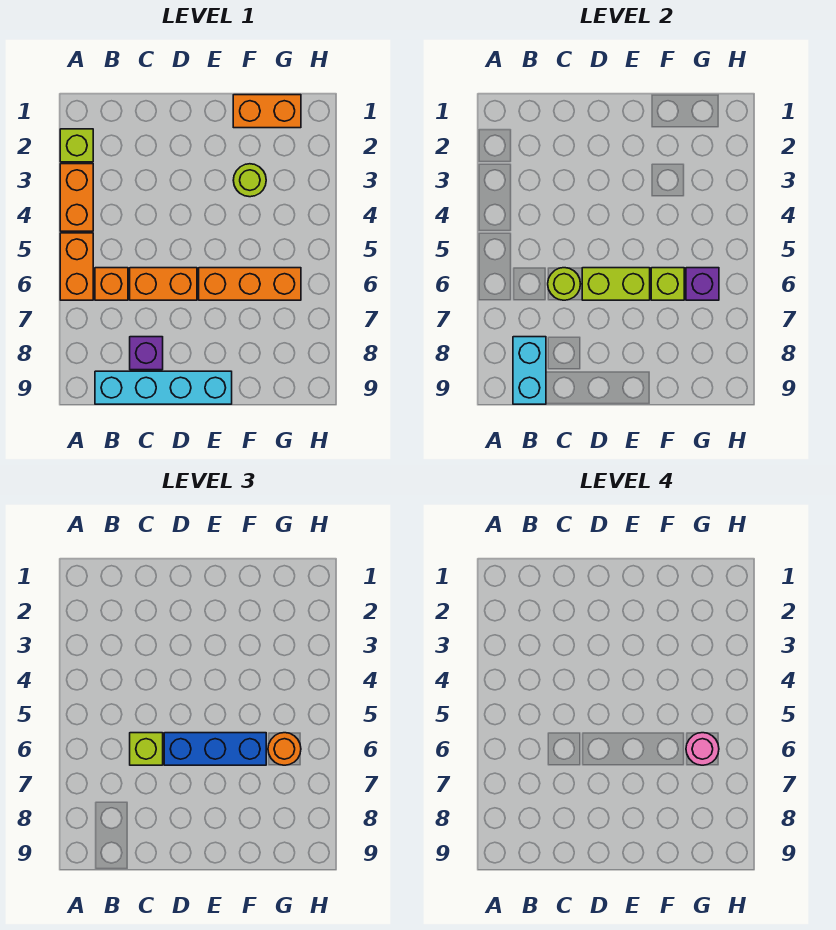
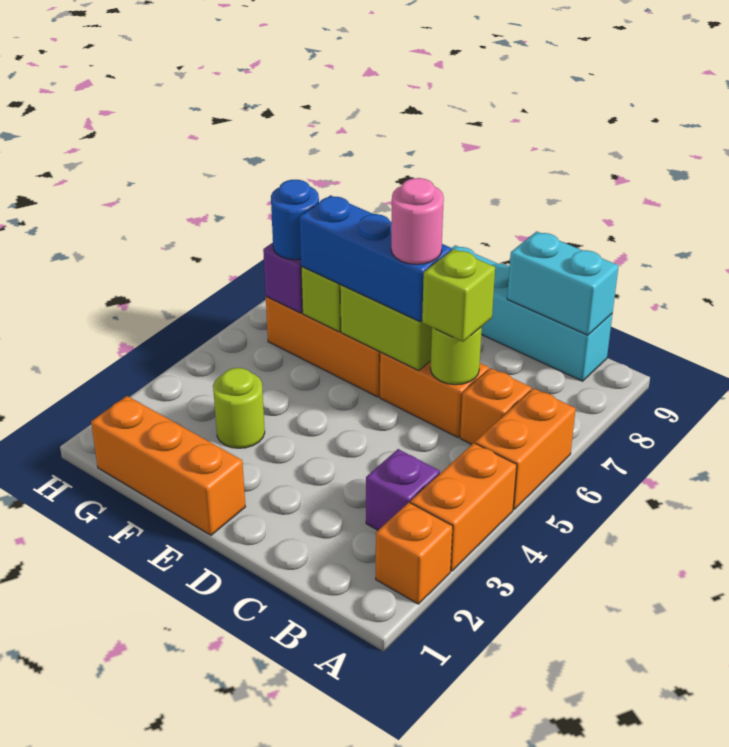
lime brick A2 level 1 -> orange brick A2 level 1
cyan brick B8:B9 level 2 -> cyan brick B9:C9 level 2
purple brick C8 level 1 -> purple brick B3 level 1
orange brick F1:G1 level 1 -> orange brick E1:G1 level 1
orange round brick G6 level 3 -> blue round brick G6 level 3
pink round brick G6 level 4 -> pink round brick D6 level 4

